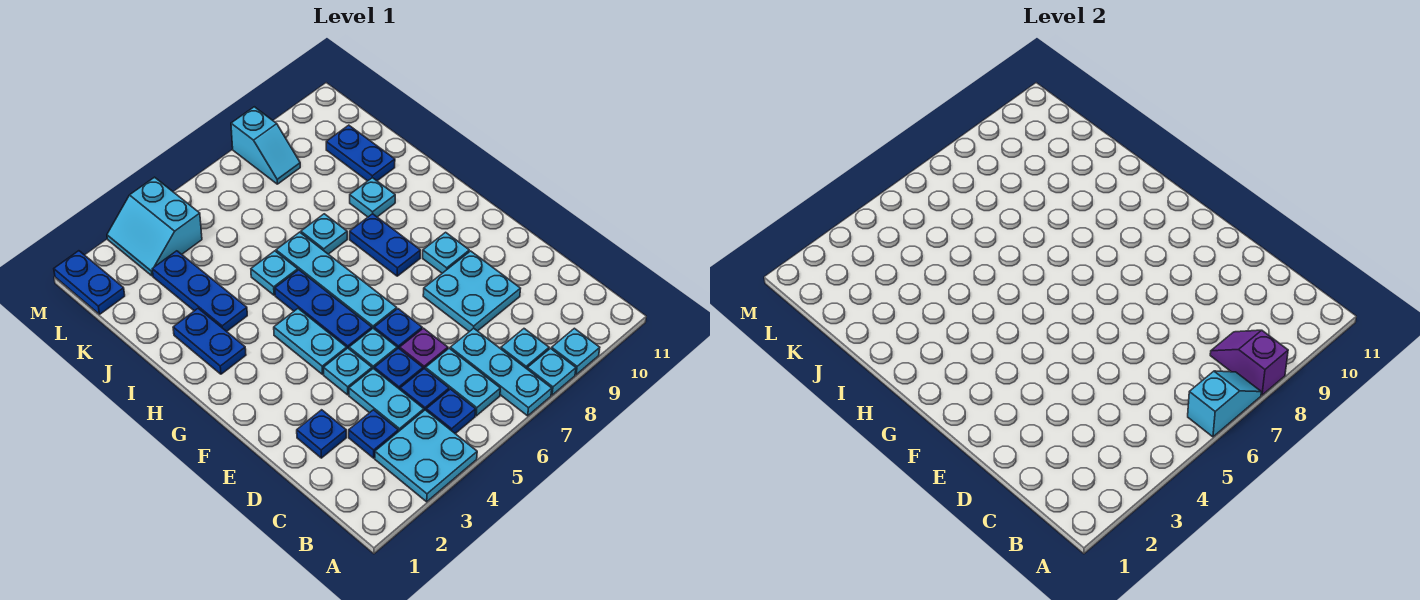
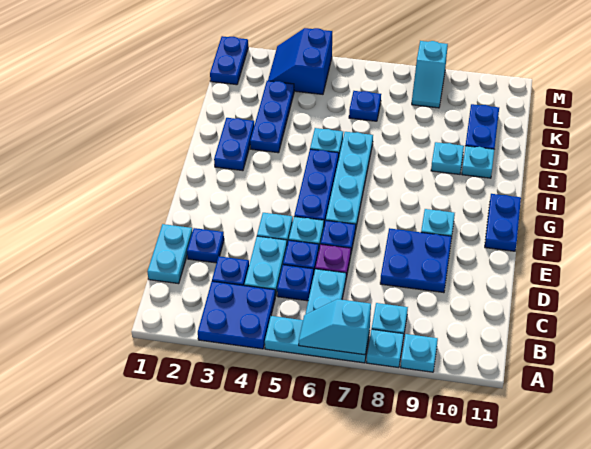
cyan plate A3:B4 level 1 -> blue plate A3:B4 level 1
cyan slope A6:A7 level 2 top 6 -> cyan slope A6:A7 level 2 top 7
cyan plate A7:C7 level 1 -> cyan plate A5:A7 level 1
purple slope A8:B8 level 2 top A -> none
blue plate B5 level 1 -> blue plate K6 level 1
cyan plate D8:E9 level 1 -> blue plate D8:E9 level 1
cyan plate F4:G4 level 1 -> cyan plate C1:D1 level 1
blue plate G8:H8 level 1 -> blue plate F11:G11 level 1
cyan plate I7 level 1 -> cyan plate I10 level 1
cyan slope L3:M4 level 1 top 4 -> blue slope L3:M4 level 1 top 4

